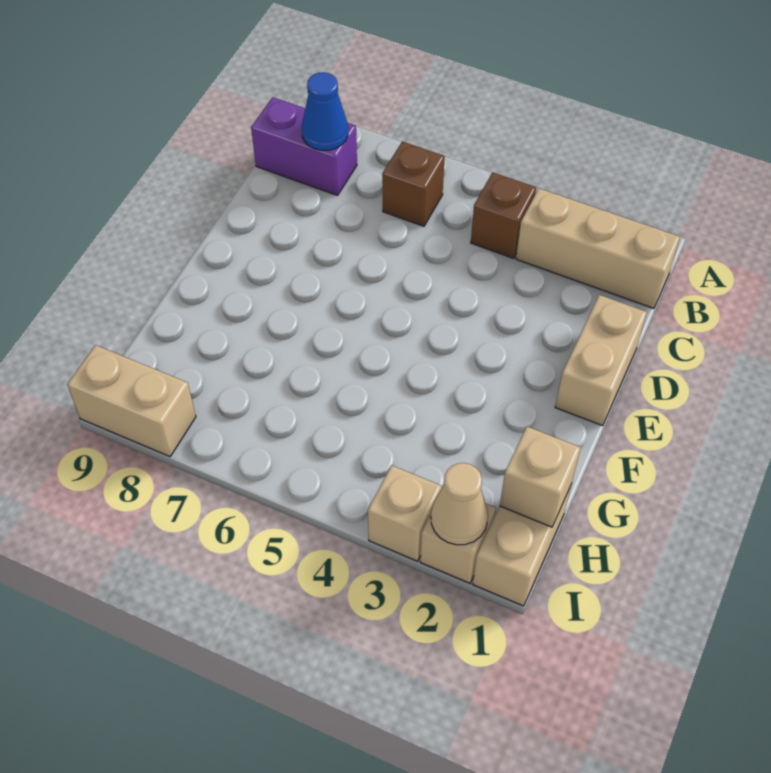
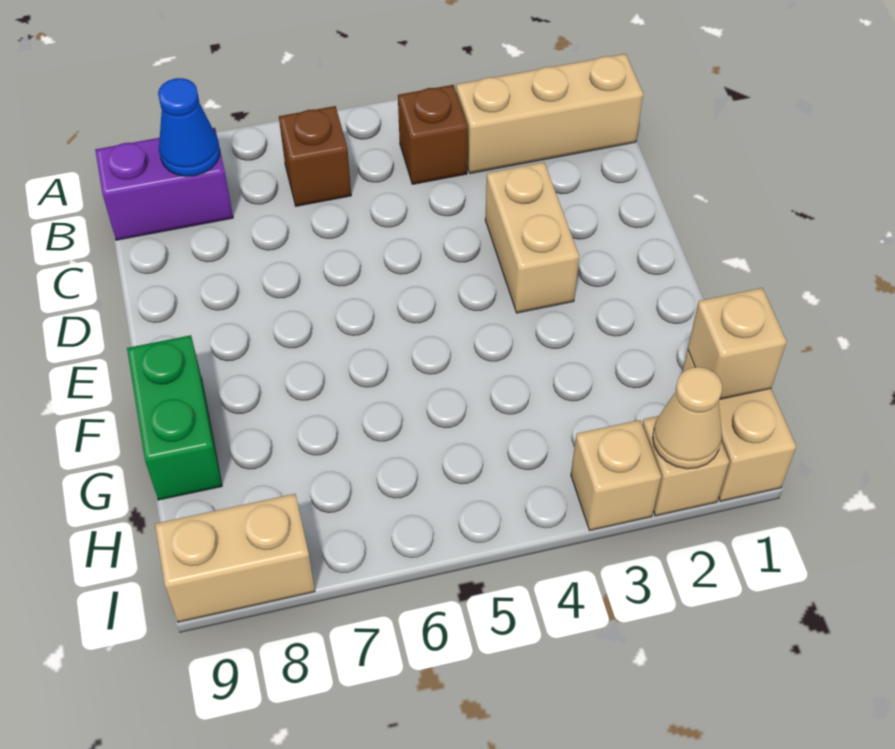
tan brick D1:E1 level 1 -> tan brick D3:E3 level 1
none -> green brick F9:G9 level 1

